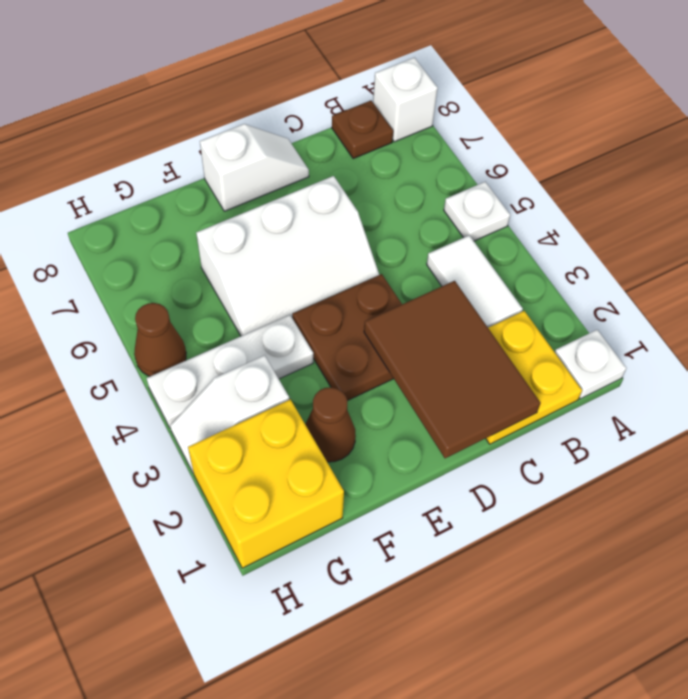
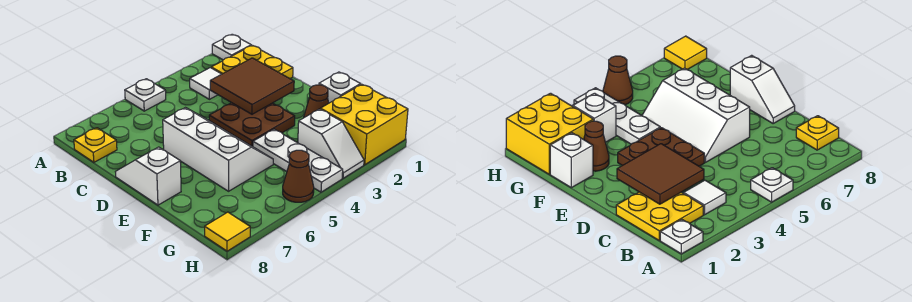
white brick A8 level 1 -> white brick F1 level 1
white tile B3:B4 level 1 -> white tile B3 level 1
brown plate B8 level 1 -> yellow plate B8 level 1
brown tile C1:D3 level 2 -> brown tile C2:D3 level 2
none -> yellow tile H8 level 1

